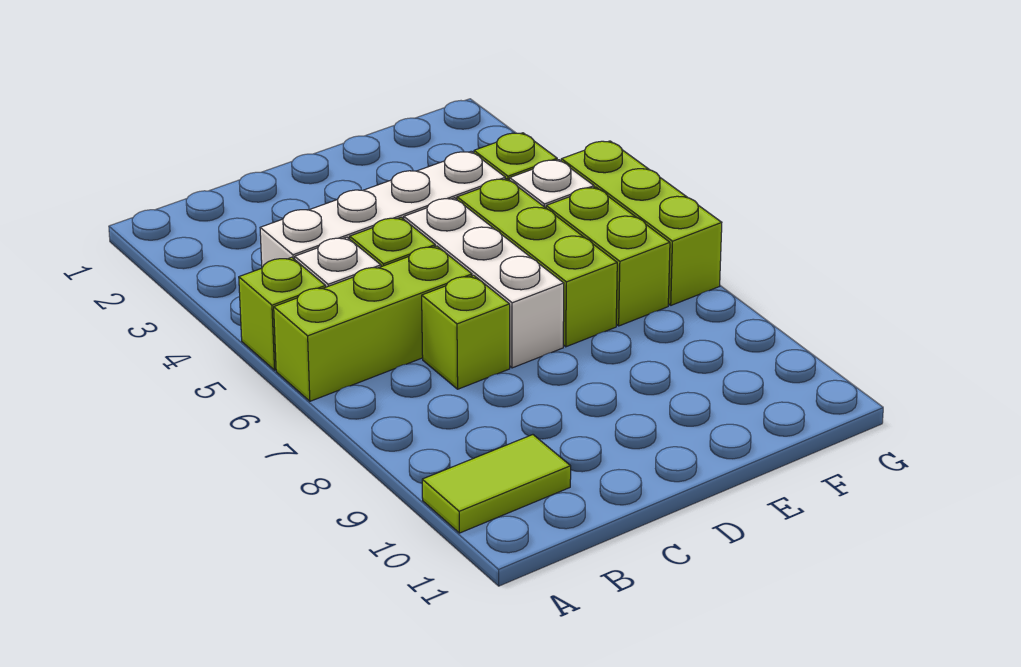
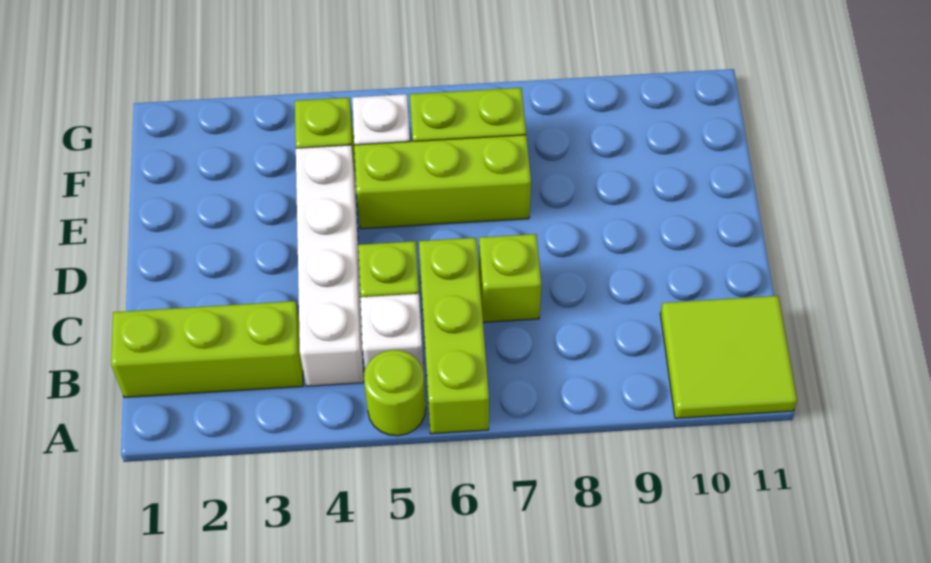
lime brick A5 level 1 -> lime round brick A5 level 1
lime tile A10:B10 level 1 -> lime tile A10:B11 level 1
white brick D5:D7 level 1 -> none
lime brick G5:G7 level 1 -> lime brick B1:B3 level 1

